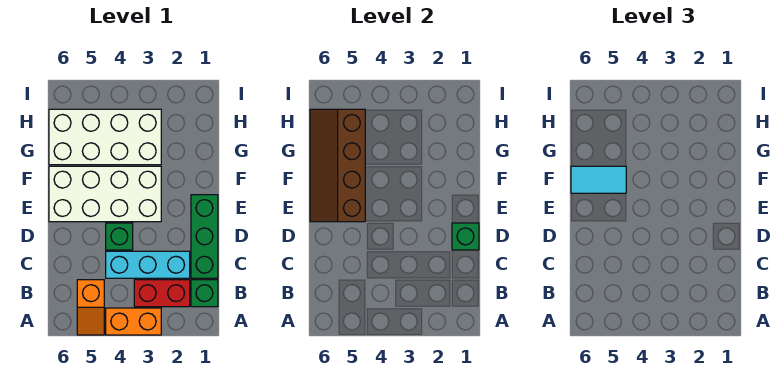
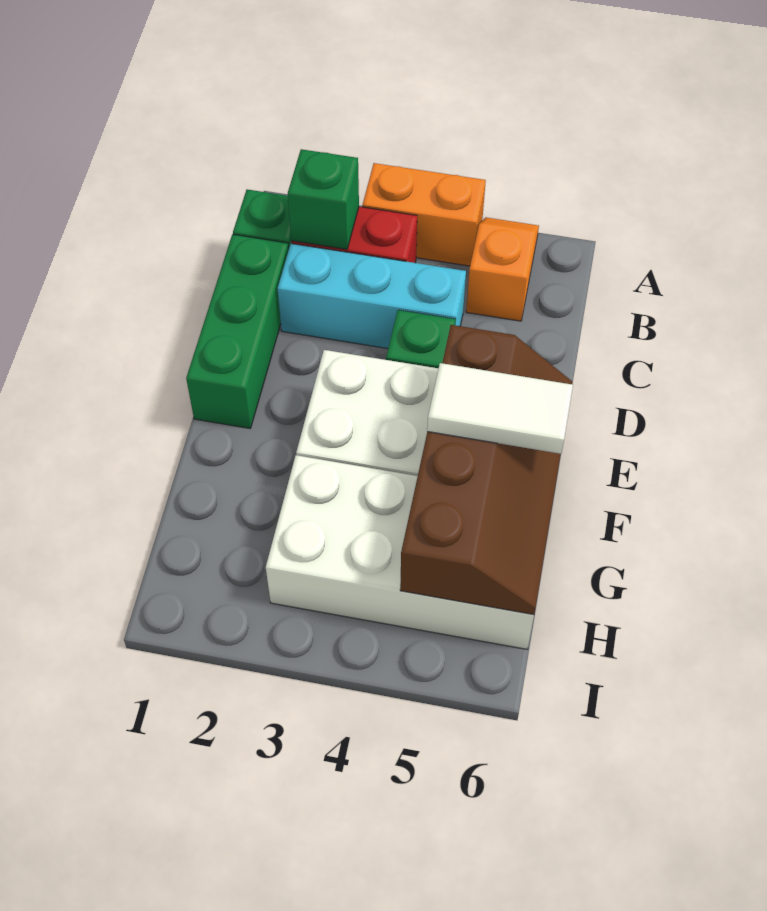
green brick D1 level 2 -> green brick B2 level 2
cyan tile F5:F6 level 3 -> white tile F5:F6 level 3

